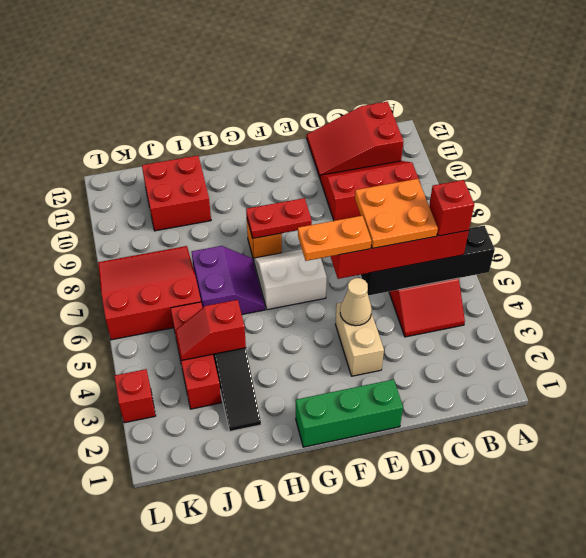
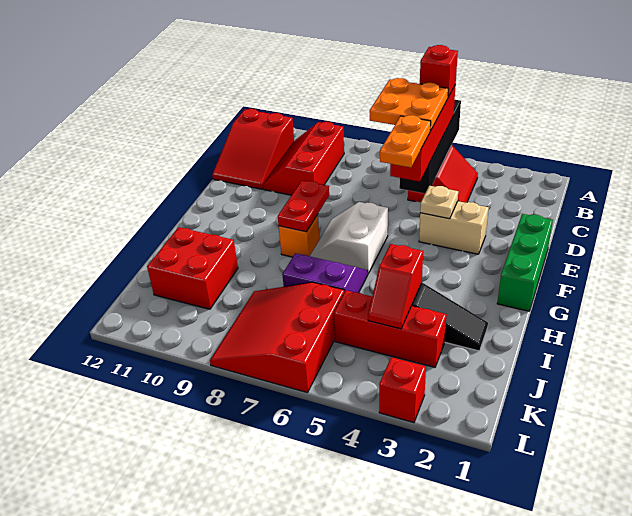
tan cone E4 level 2 -> tan plate E4 level 2

